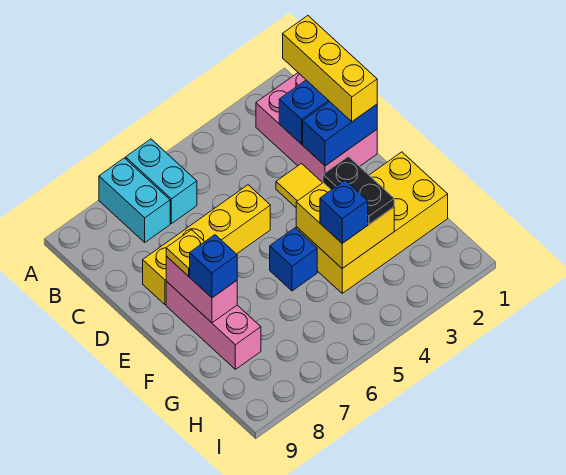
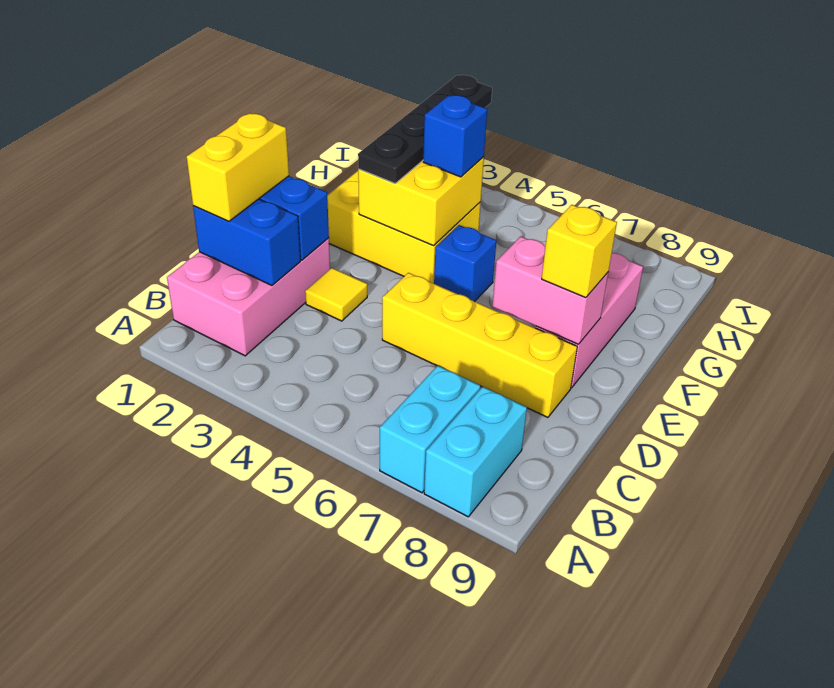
cyan brick A6:B6 level 1 -> cyan brick A8:B8 level 1
yellow brick B1:D1 level 3 -> yellow brick C1:D1 level 3
pink brick E8:F8 level 2 -> pink brick E7:E8 level 2
yellow plate E8 level 3 -> yellow brick E8 level 3
yellow brick F1:G4 level 1 -> yellow brick F2:G4 level 1
black plate F3:G3 level 3 -> black plate F3:I3 level 3
blue brick F8 level 3 -> none

